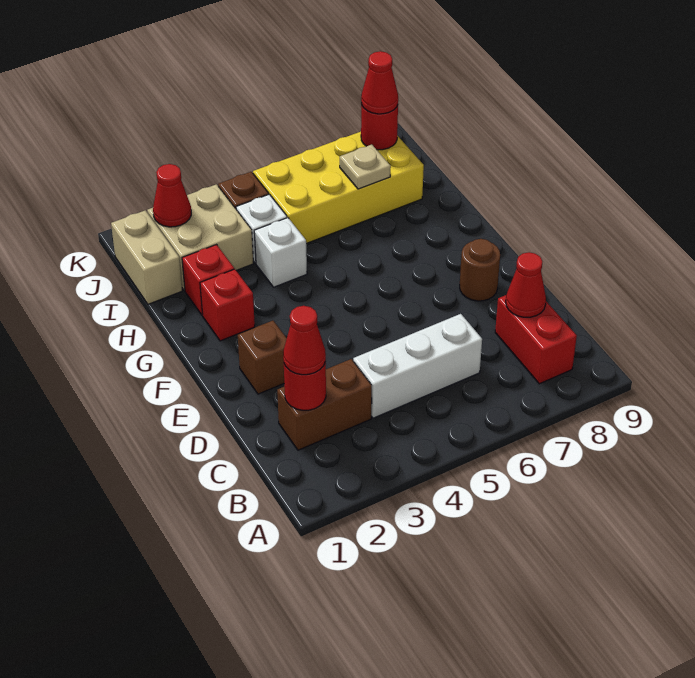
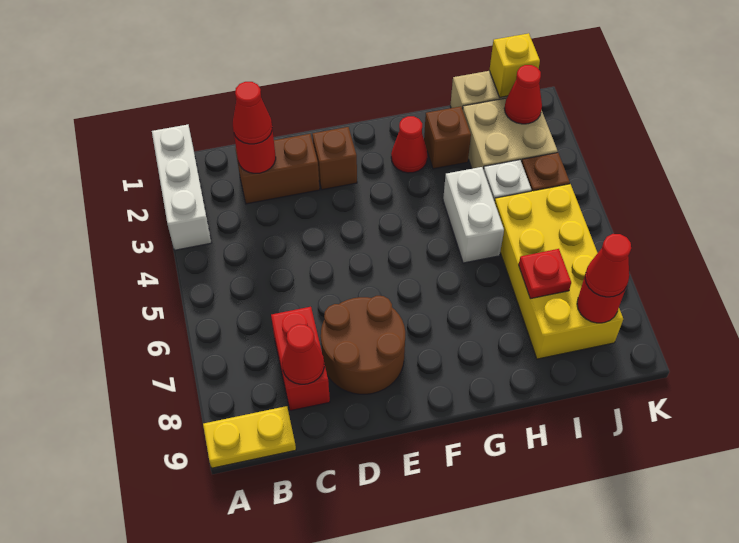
none -> yellow plate A9:B9 level 1
red brick B8:C8 level 1 -> red brick C7:C8 level 1
brown brick C2:C3 level 1 -> brown brick C2:D2 level 1
white brick C4:C6 level 1 -> white brick A1:A3 level 1
brown round brick E8 level 1 -> brown round brick D7:E8 level 1
red brick G2 level 1 -> red cone G2 level 1
red brick H2 level 1 -> brown brick H2 level 1
white brick H4 level 1 -> white brick H4:H5 level 1
tan plate I7 level 2 -> red plate I7 level 2
none -> yellow brick J1 level 2

